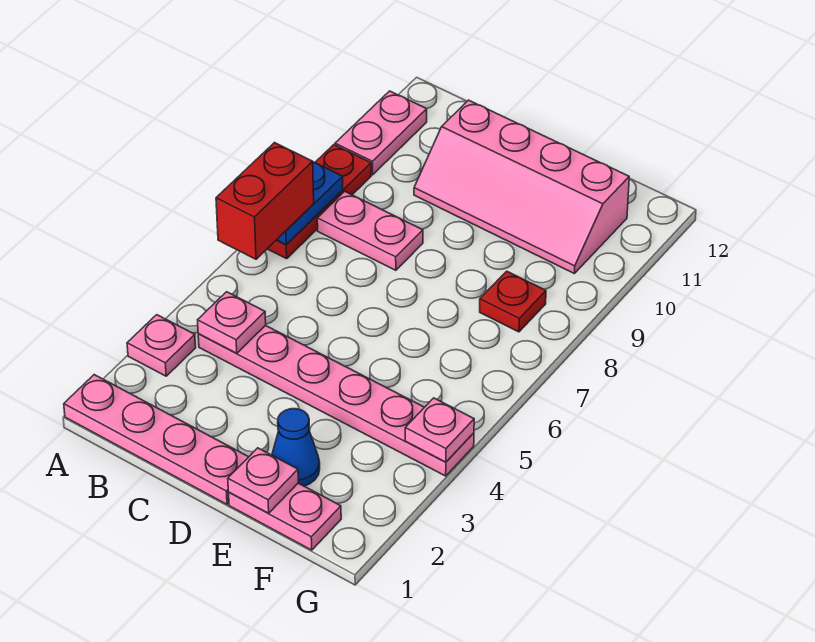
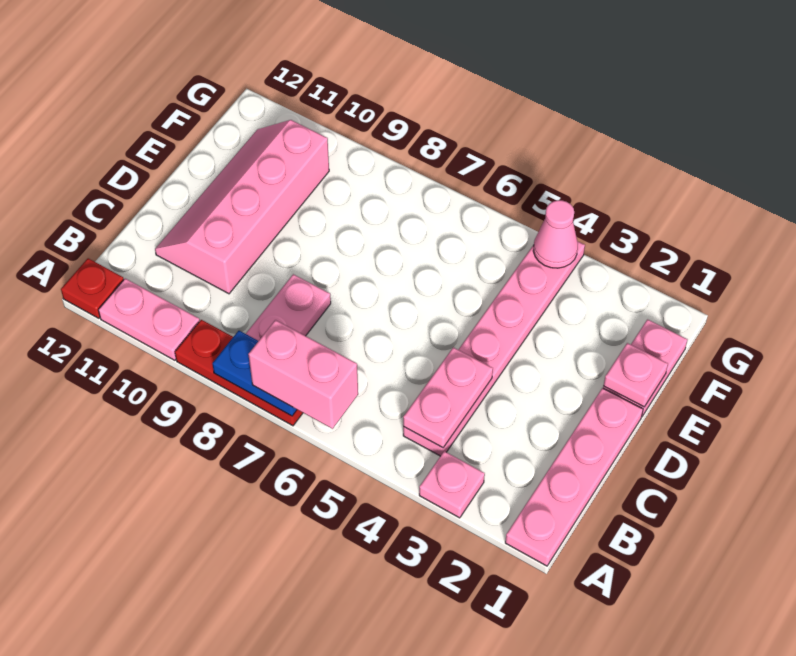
red brick A6:A7 level 3 -> pink brick A6:A7 level 3
pink plate B4 level 2 -> pink plate B4:C4 level 2
pink slope C10:F11 level 1 top 11 -> pink slope C10:F11 level 1 top 10
blue cone E2 level 1 -> none
red plate F8 level 1 -> red plate A12 level 1
pink plate G4 level 2 -> pink cone G4 level 2

